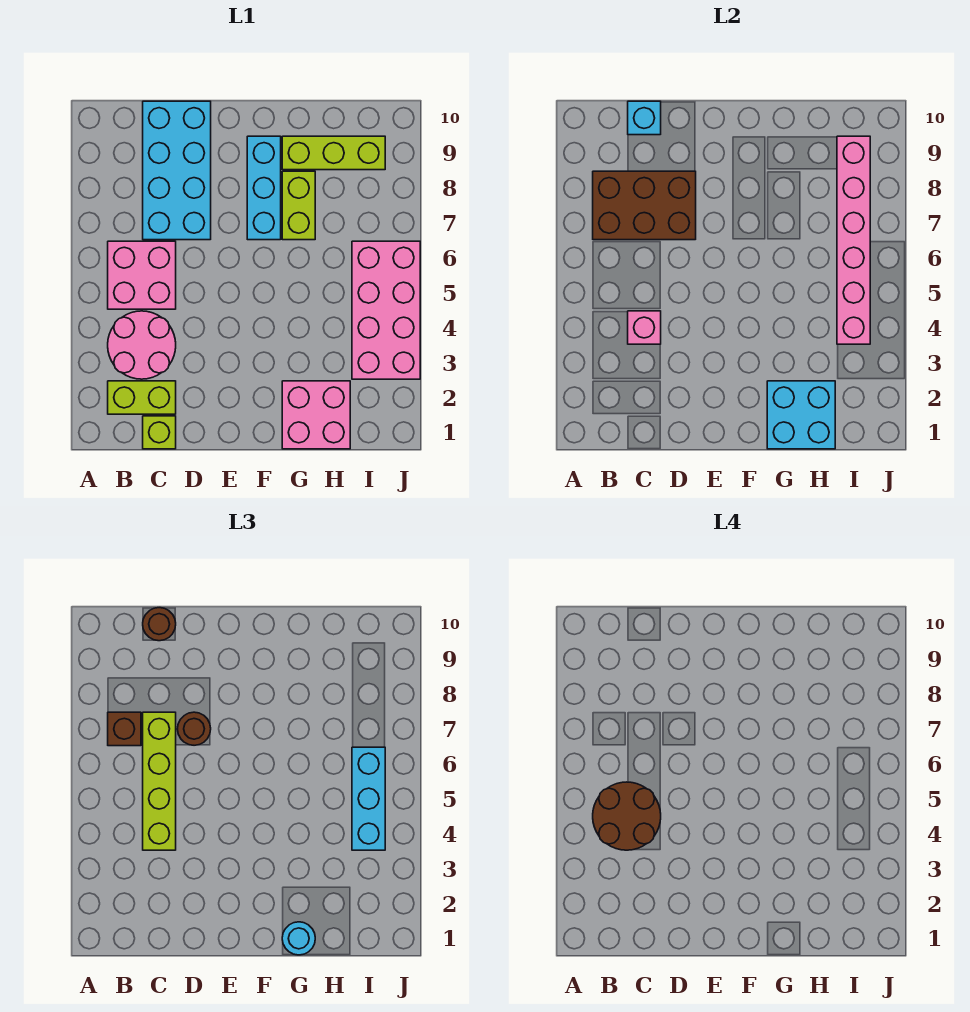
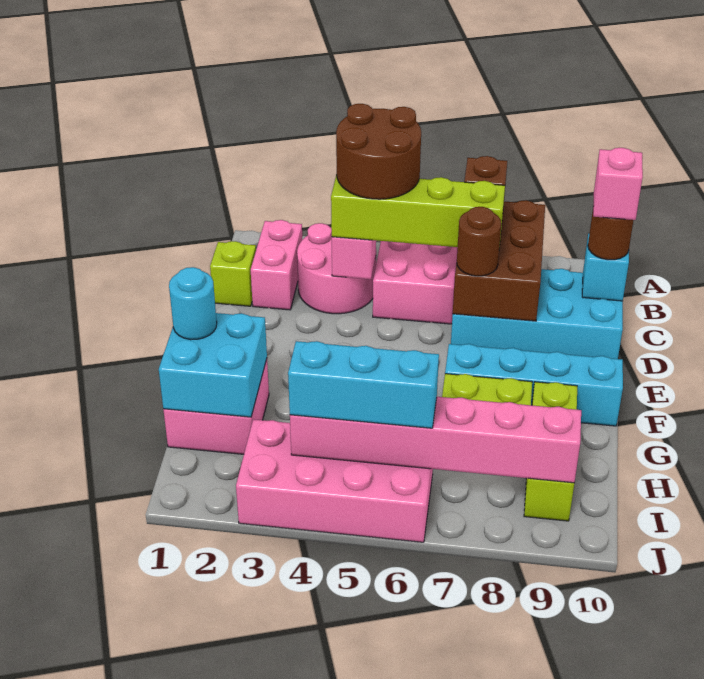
lime brick B2:C2 level 1 -> pink brick B2:C2 level 1
none -> pink brick C10 level 4
cyan brick F7:F9 level 1 -> cyan brick F7:F10 level 1

